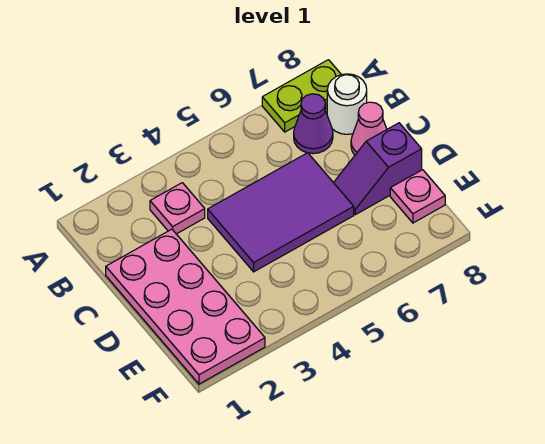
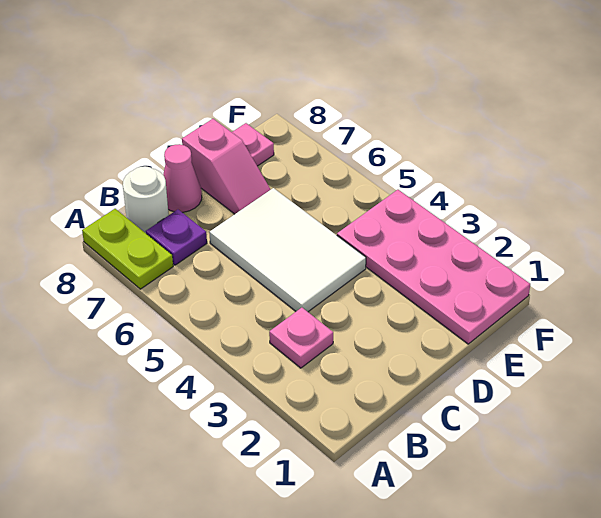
purple cone B7 level 1 -> purple plate B7 level 1
pink plate C1:F2 level 1 -> pink plate E1:F4 level 1
purple tile C4:D6 level 1 -> white tile C4:D6 level 1
purple slope D7:D8 level 1 top 8 -> pink slope D7:D8 level 1 top 8

